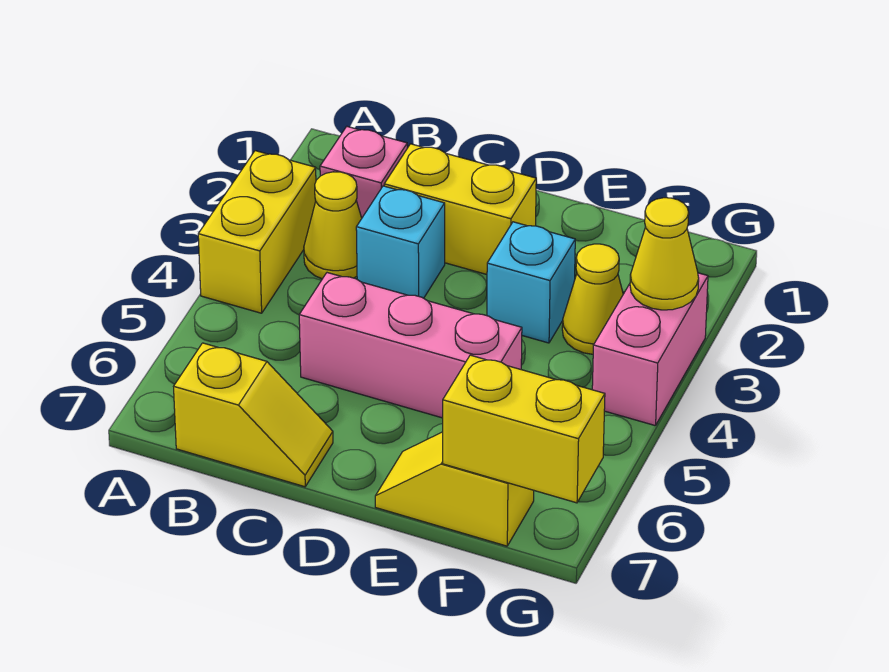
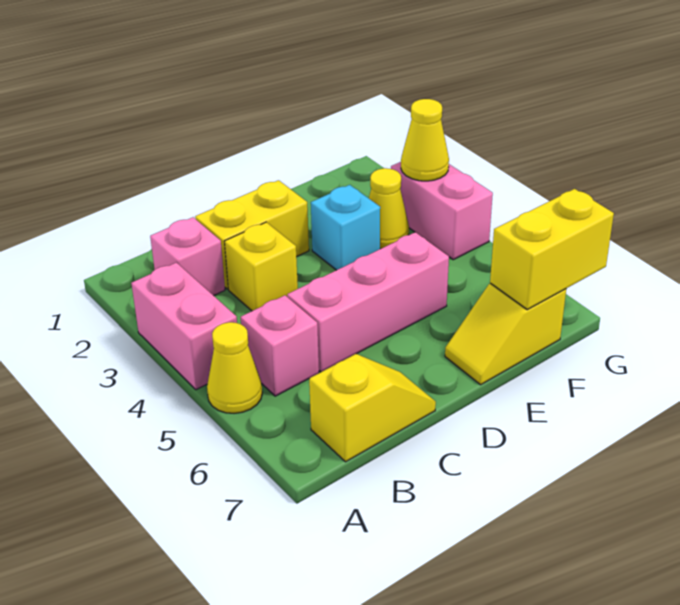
yellow brick A3:A4 level 1 -> pink brick A3:A4 level 1
yellow cone B3 level 1 -> yellow cone A5 level 1
none -> pink brick B5 level 1
cyan brick C3 level 1 -> yellow brick C3 level 1

